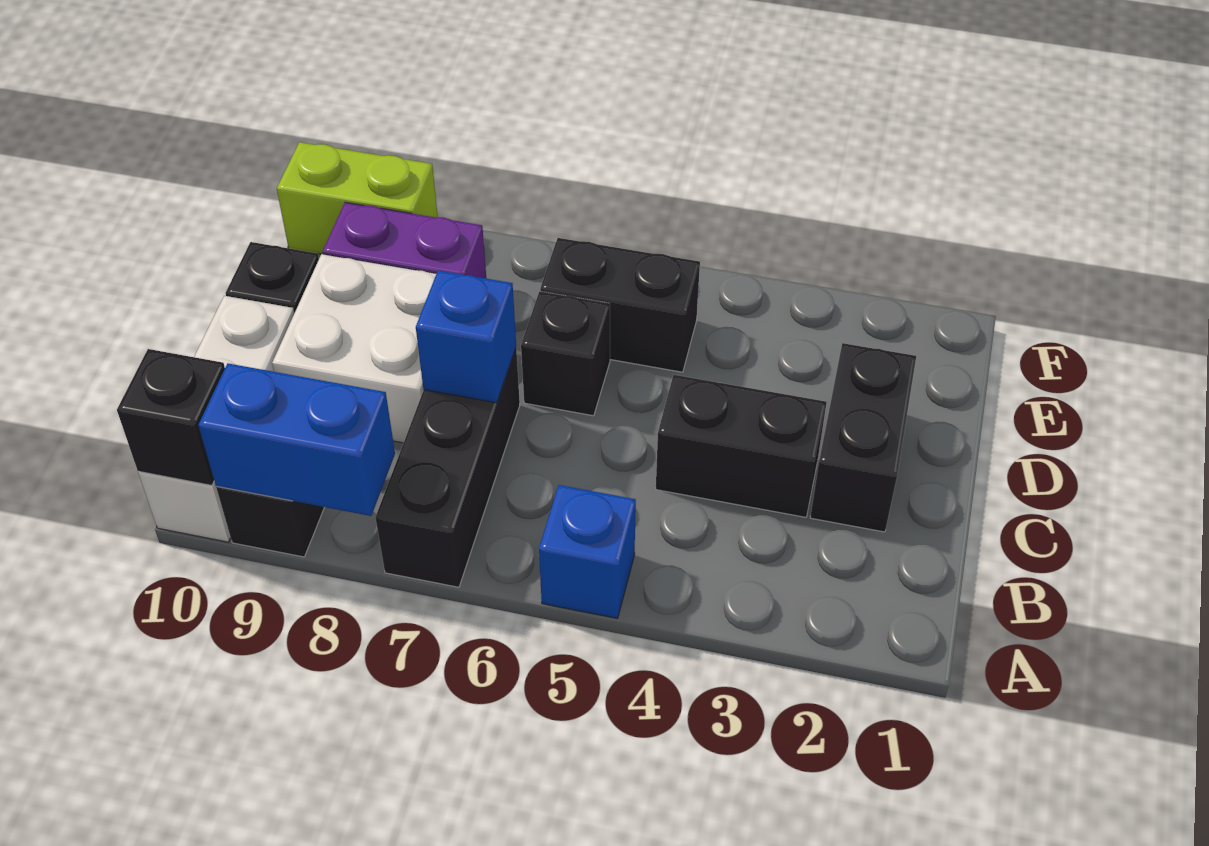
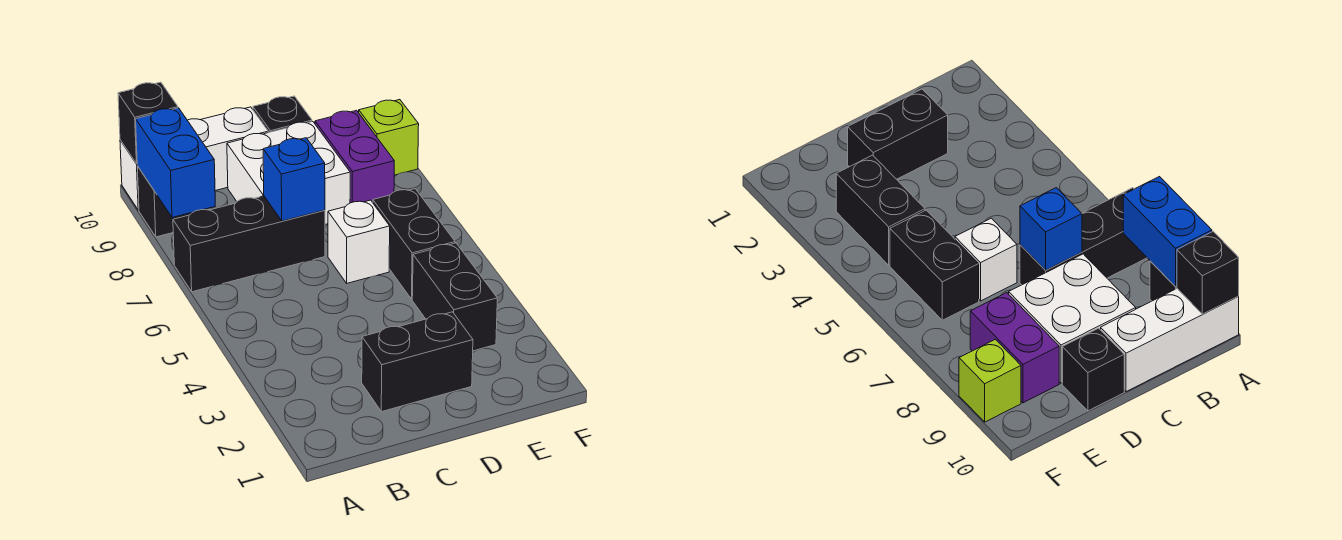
blue brick A5 level 1 -> none
black brick C3:C4 level 1 -> black brick E3:E4 level 1
black brick D6 level 1 -> white brick D6 level 1
lime brick F9:F10 level 1 -> lime brick F9 level 1

